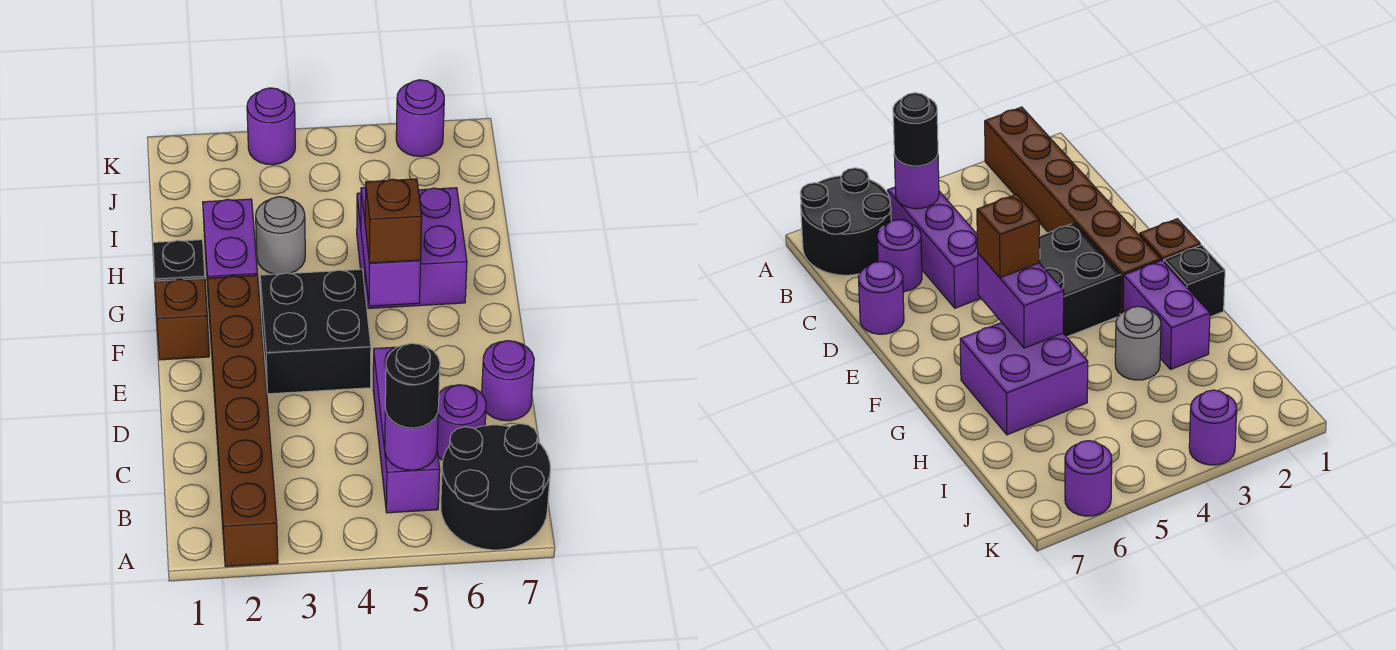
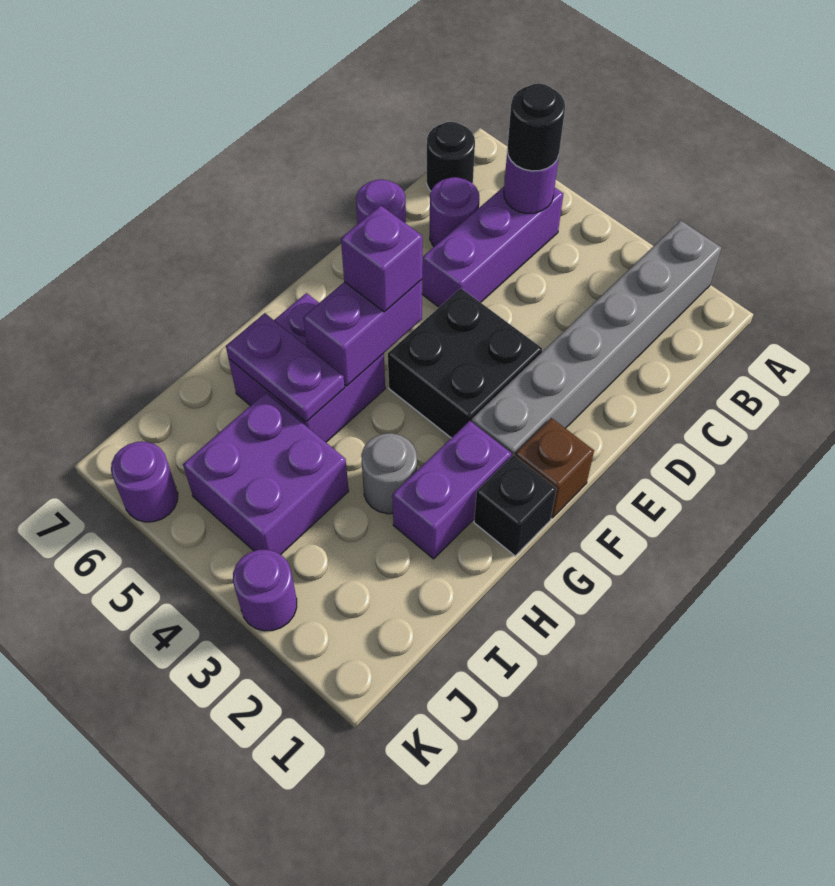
brown brick A2:F2 level 1 -> grey brick A2:F2 level 1
black round brick A6:B7 level 1 -> black round brick B7 level 1
brown brick F5 level 3 -> purple brick F5 level 3
none -> purple plate H5:H6 level 2
none -> purple brick I4:J5 level 1

